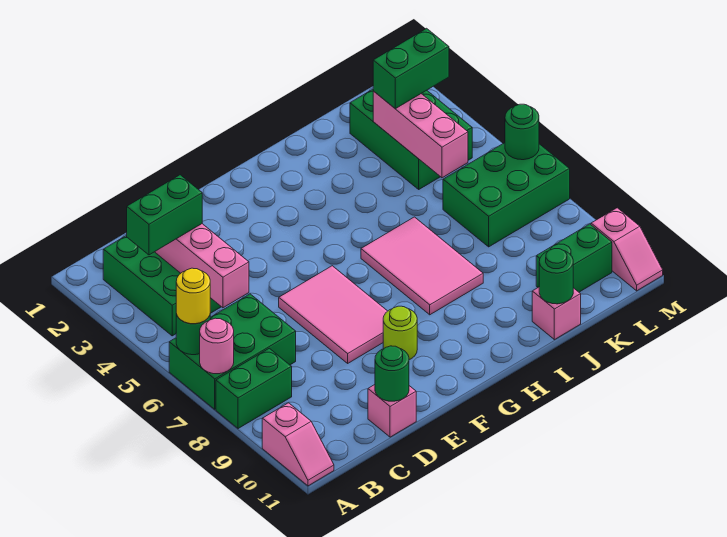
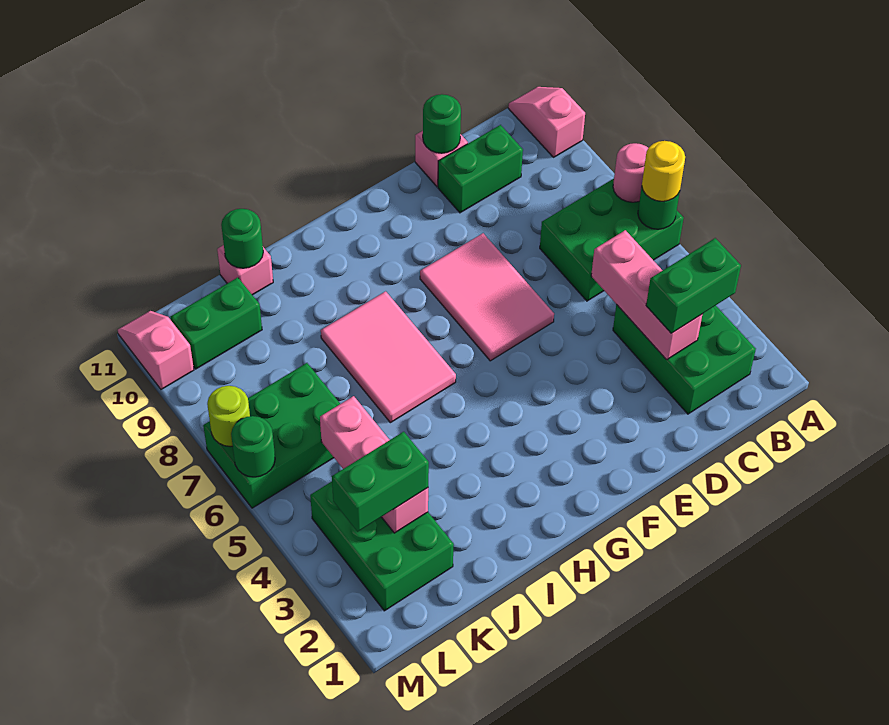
green brick A8:B8 level 1 -> green brick C10:D10 level 1
lime round brick F9 level 1 -> lime round brick M7 level 2

